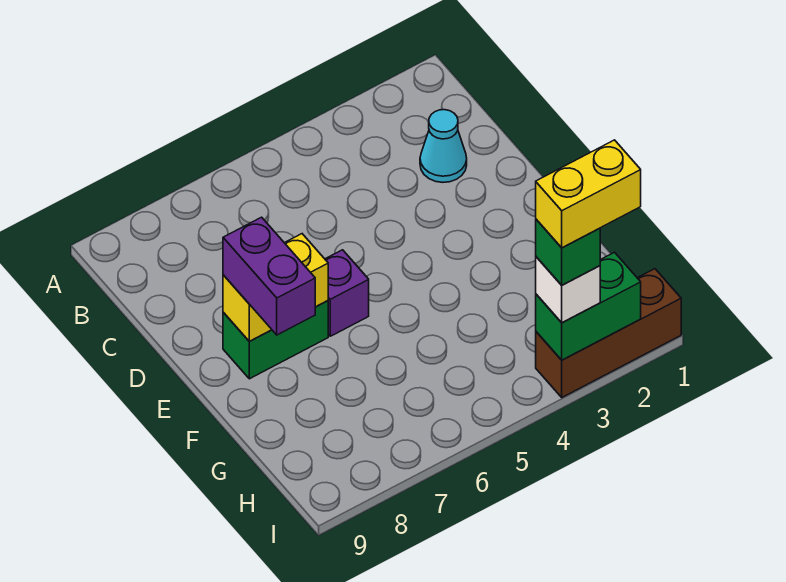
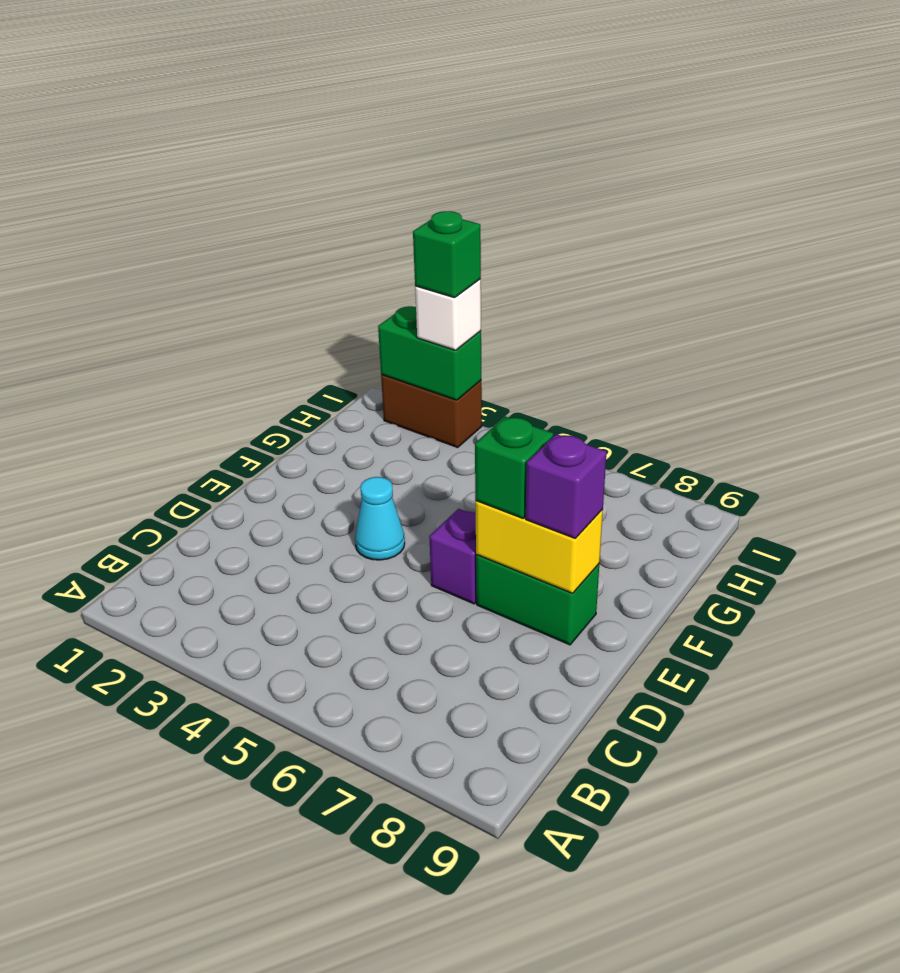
cyan cone C2 level 1 -> cyan cone E4 level 1
none -> green brick E7 level 3
purple brick E8:F8 level 3 -> purple brick E8 level 3
brown brick I1:I3 level 1 -> brown brick I2:I3 level 1
yellow brick I2:I3 level 5 -> none

